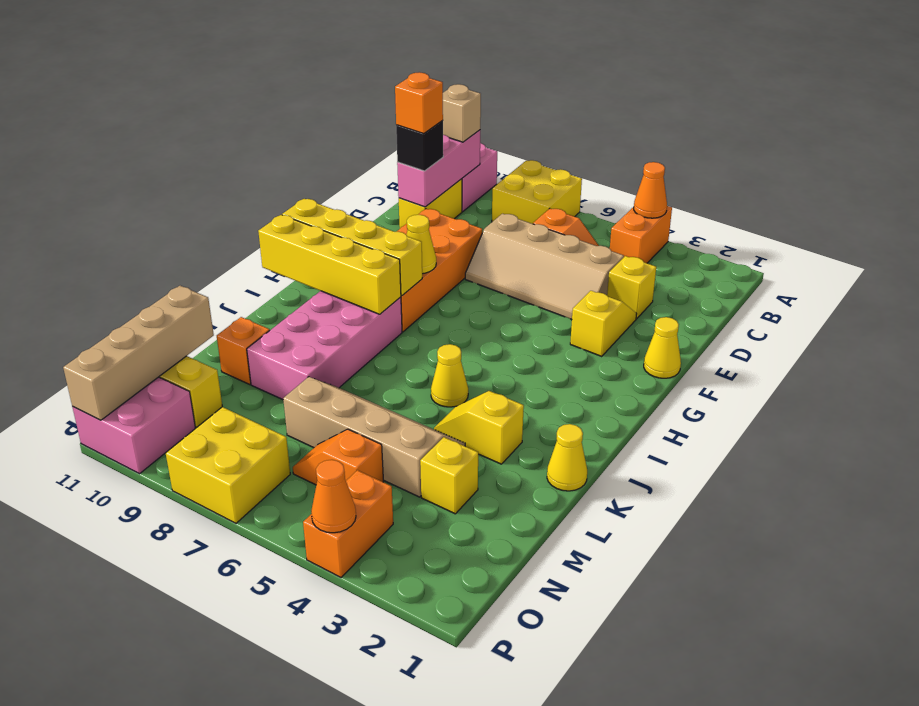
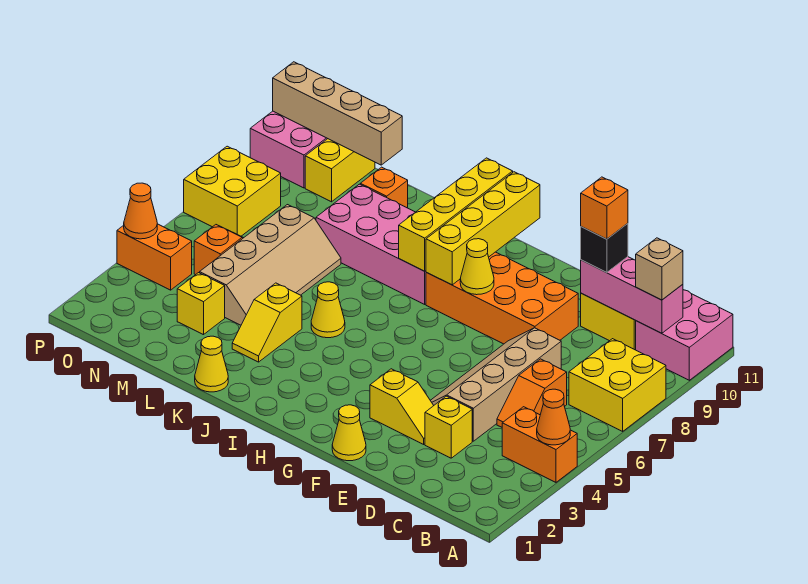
yellow slope K3:K4 level 1 top 3 -> yellow slope K3:K4 level 1 top 4

